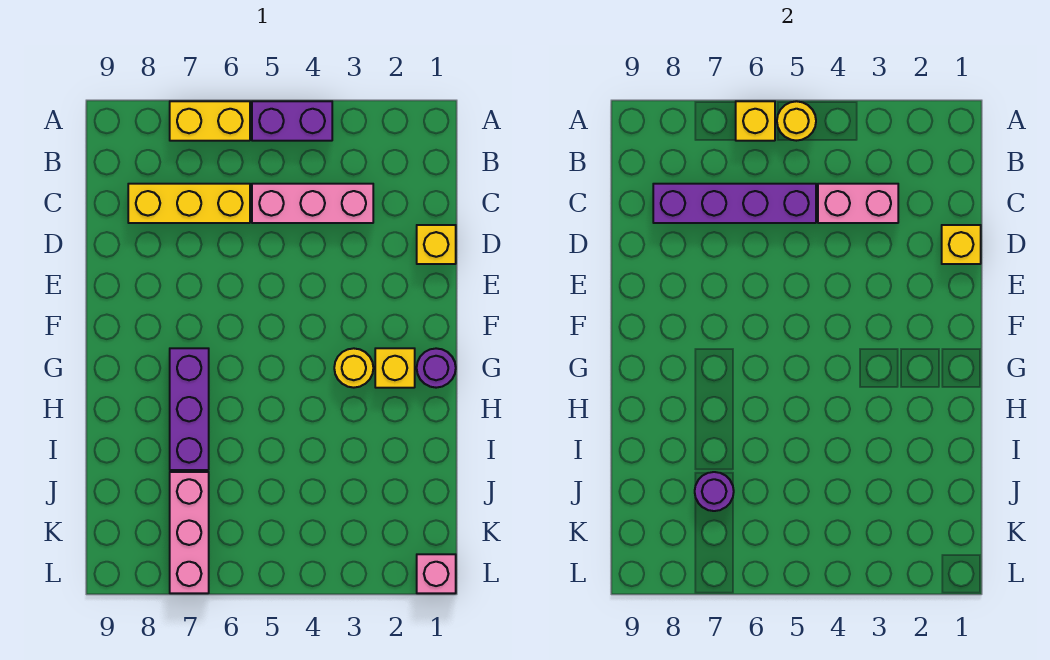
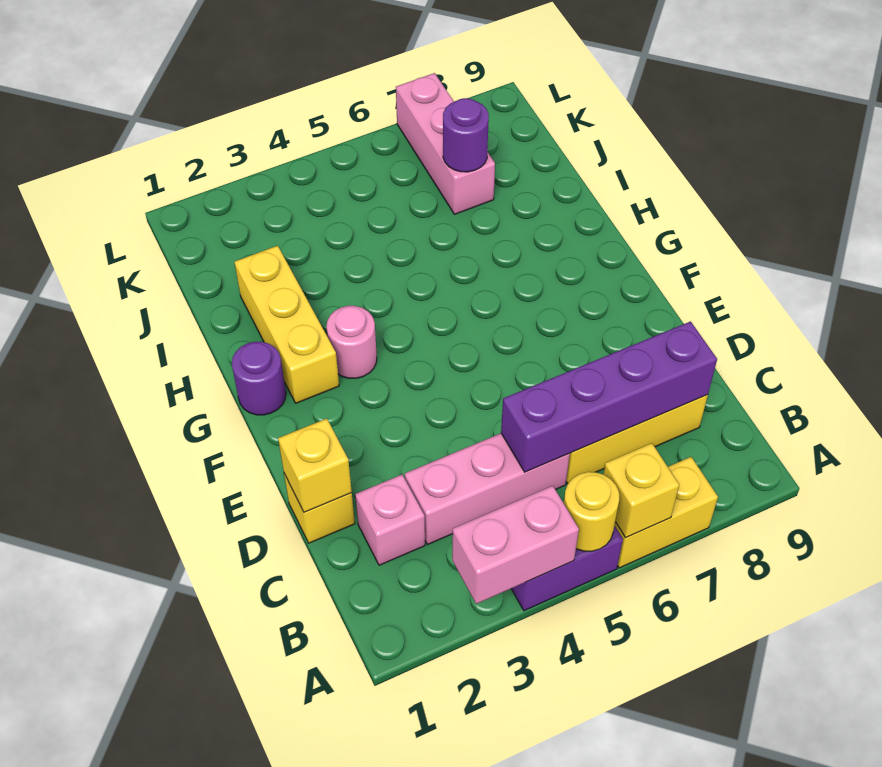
pink brick C3:C4 level 2 -> pink brick A3:A4 level 2
yellow brick G2 level 1 -> yellow brick G2:I2 level 1
yellow round brick G3 level 1 -> pink round brick G3 level 1
purple brick G7:I7 level 1 -> none
pink brick L1 level 1 -> pink brick C2 level 1

